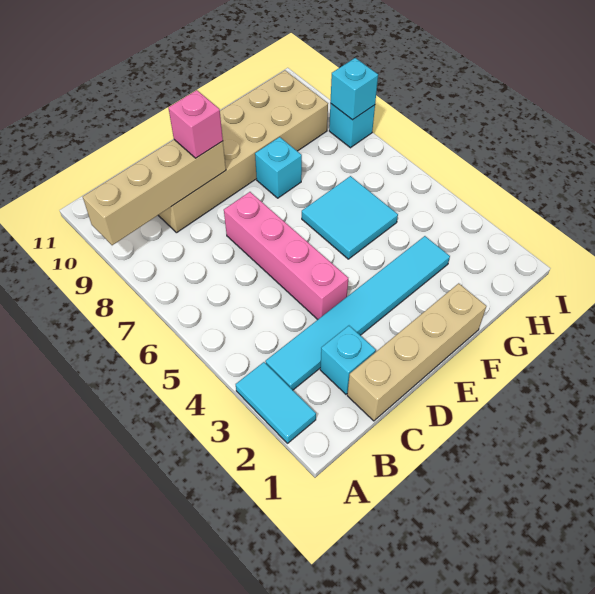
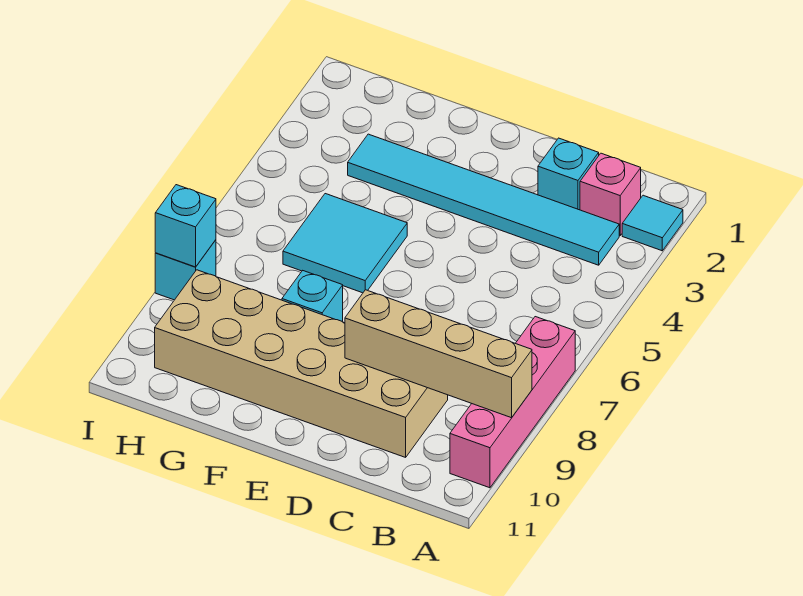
cyan tile A2:A3 level 1 -> cyan tile A2 level 1
tan brick C1:F1 level 1 -> none
pink brick D4:D7 level 1 -> pink brick A7:A10 level 1
pink brick D9 level 3 -> pink brick B2 level 1

